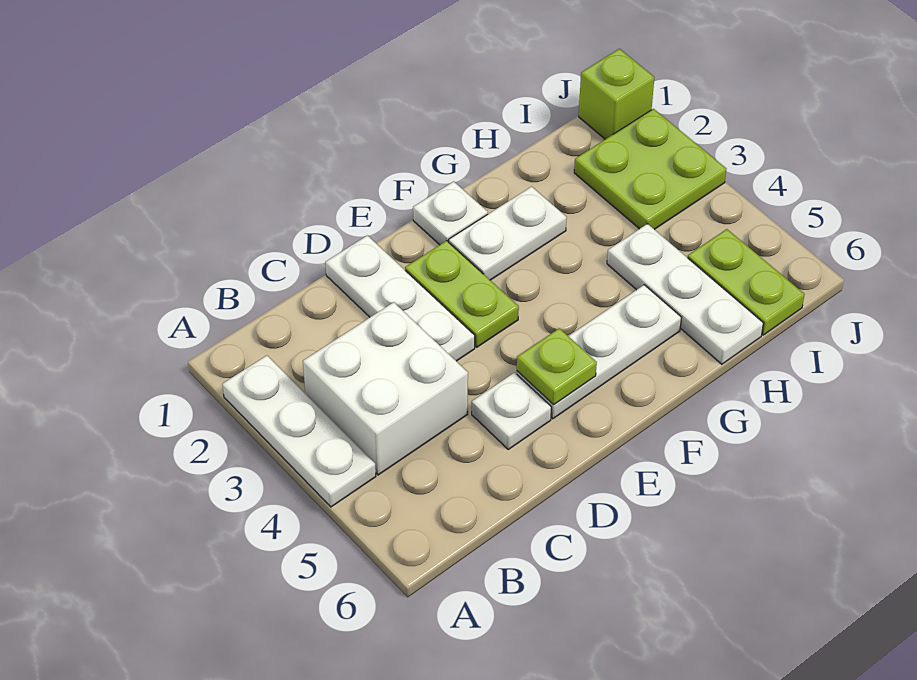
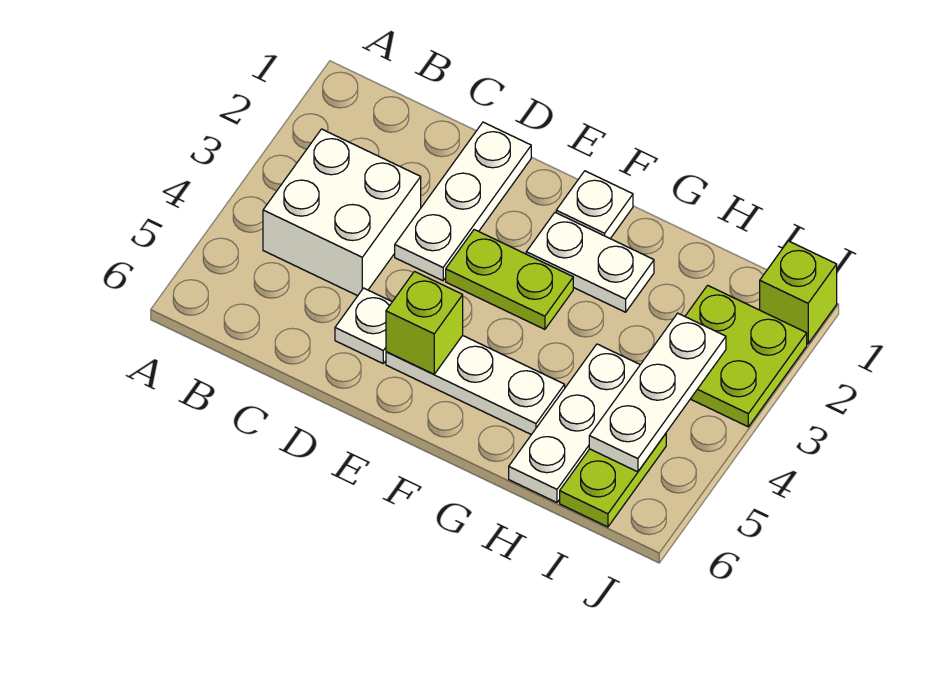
white plate A2:A4 level 1 -> white plate I3:I5 level 2
lime plate E2:E3 level 1 -> lime plate E3:F3 level 1
lime plate E5 level 2 -> lime brick E5 level 2

